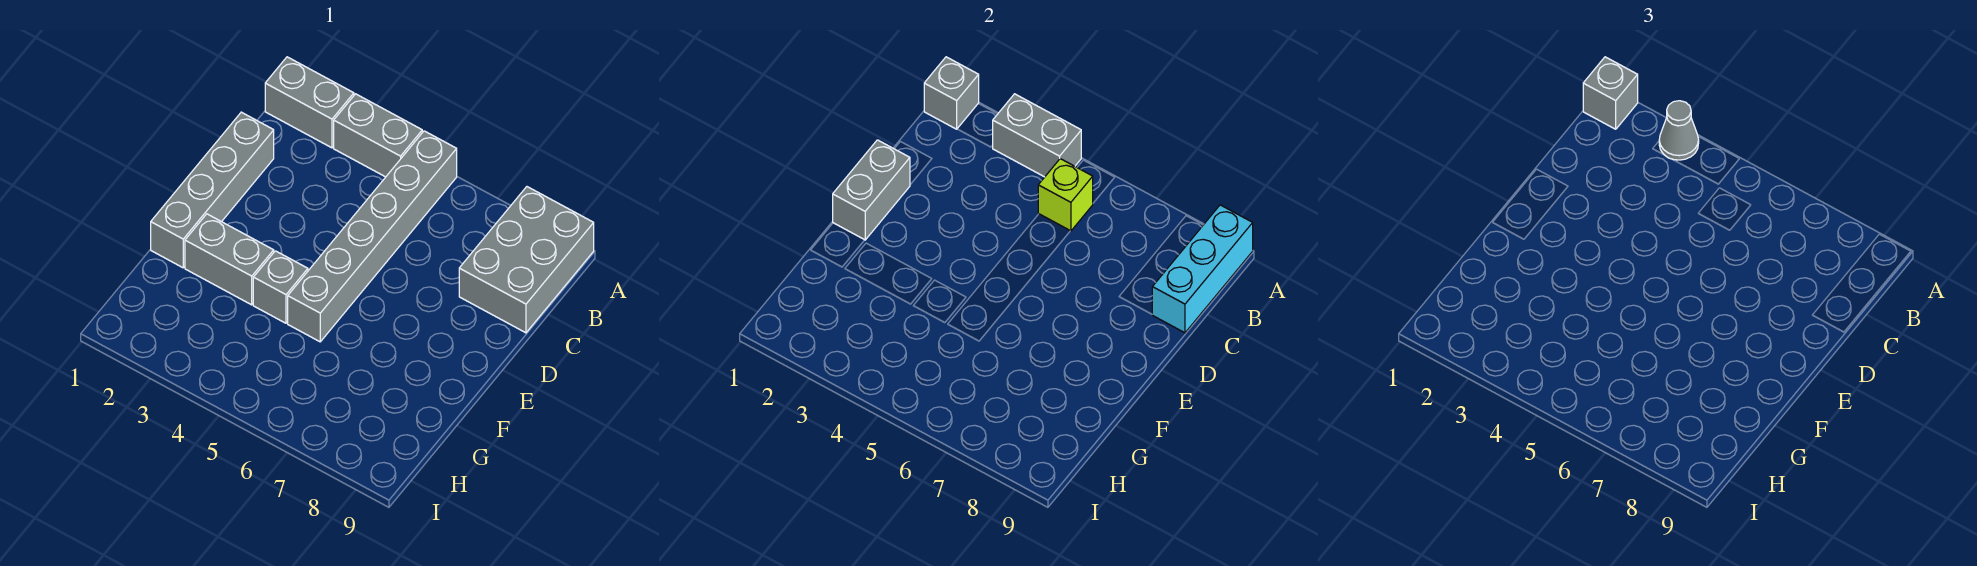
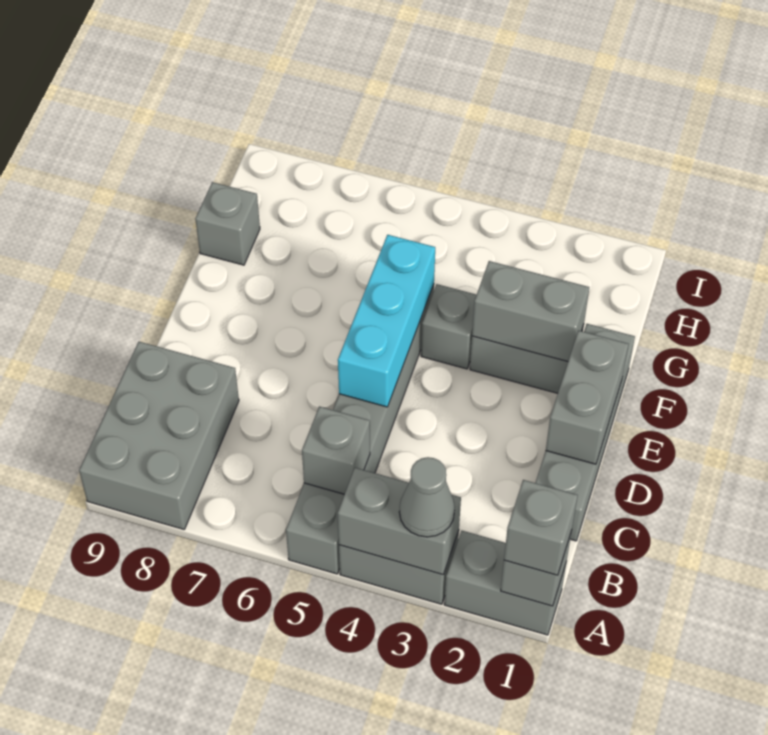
cyan brick A9:C9 level 2 -> cyan brick D5:F5 level 2
lime brick B5 level 2 -> grey brick B5 level 2
none -> grey brick F2:F3 level 2
none -> grey brick G9 level 1

